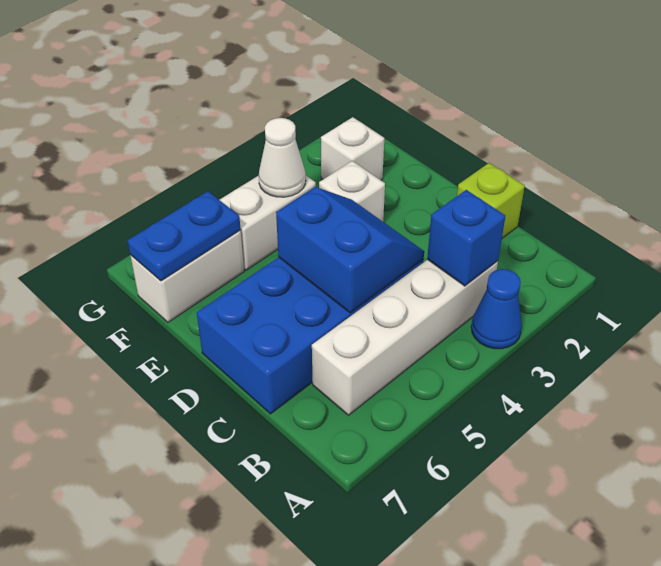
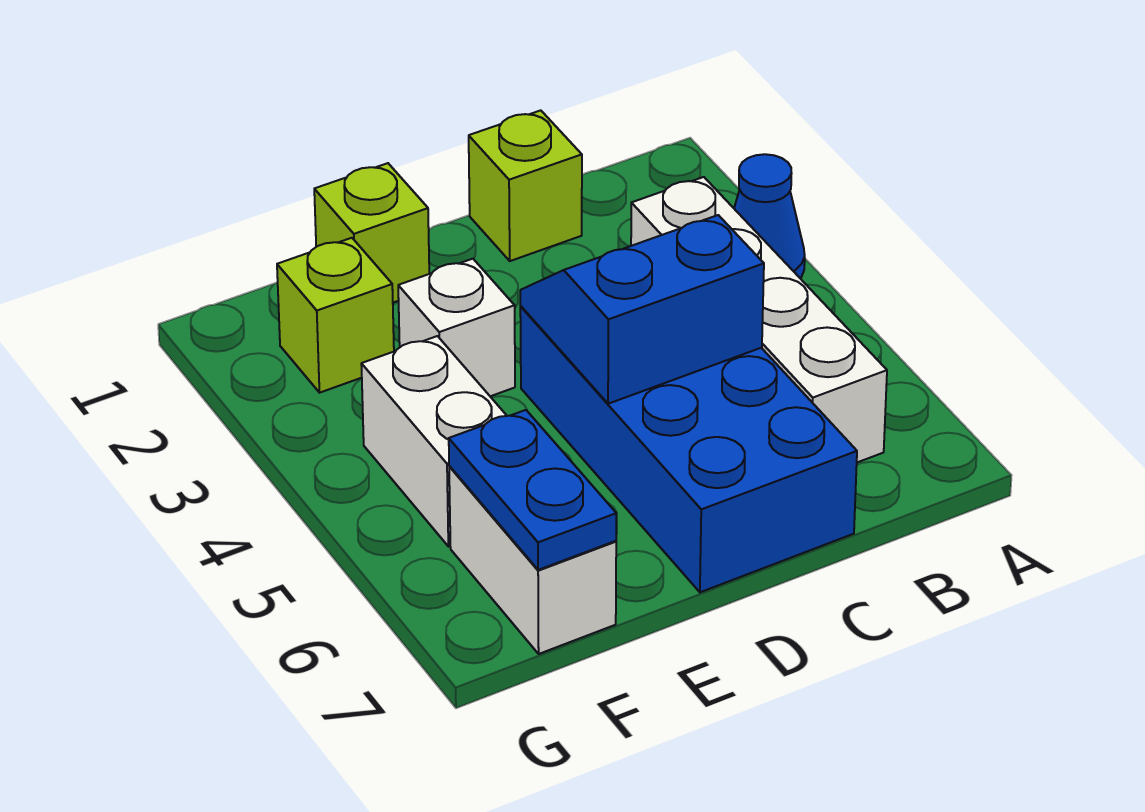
blue brick B3 level 2 -> none
none -> lime brick E1 level 1
white brick F2 level 1 -> lime brick F2 level 1
white cone F4 level 2 -> none

